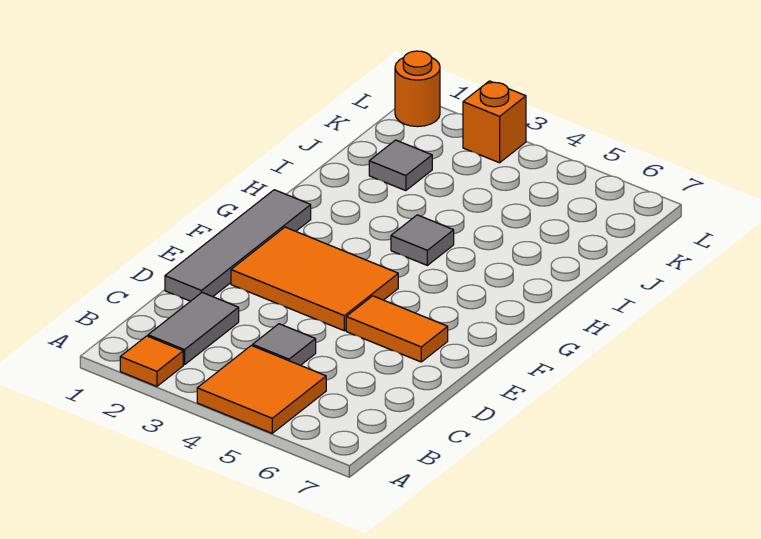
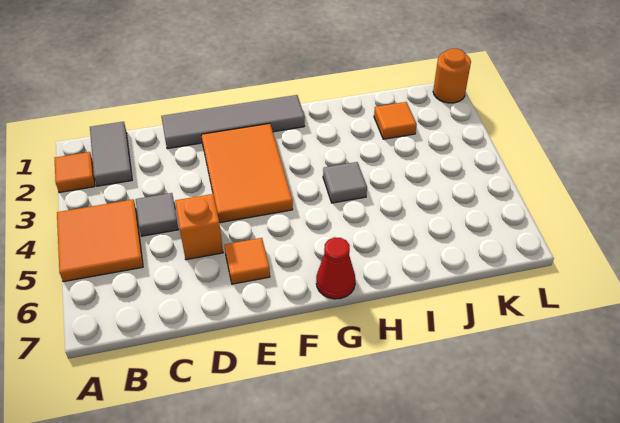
grey tile B2:C2 level 1 -> grey tile B1:B2 level 1
orange tile E5:E6 level 1 -> orange tile E6 level 1
none -> red cone G7 level 1
grey tile J2 level 1 -> orange tile J2 level 1
orange brick L3 level 1 -> orange brick D5 level 1

